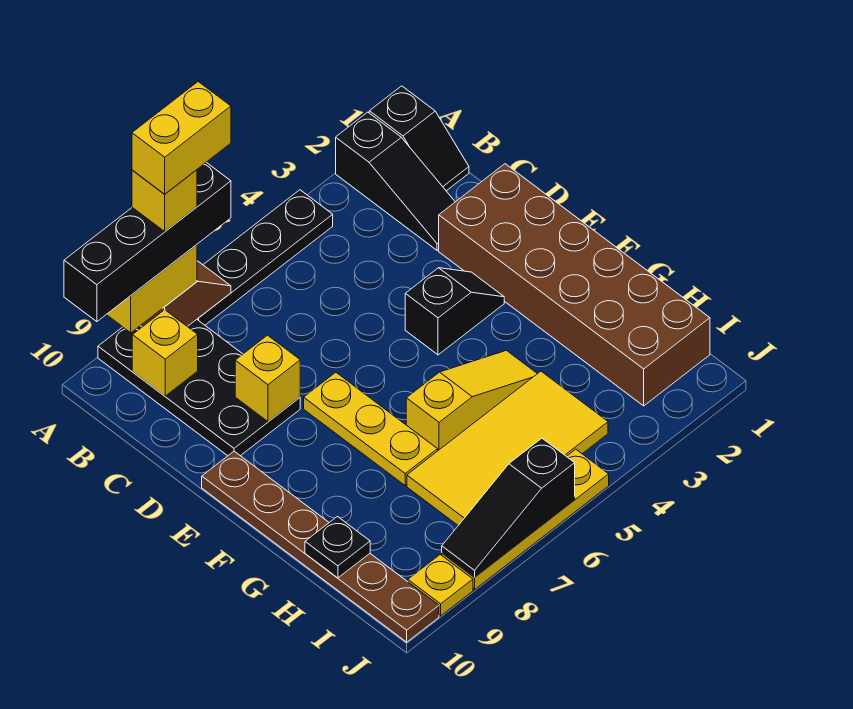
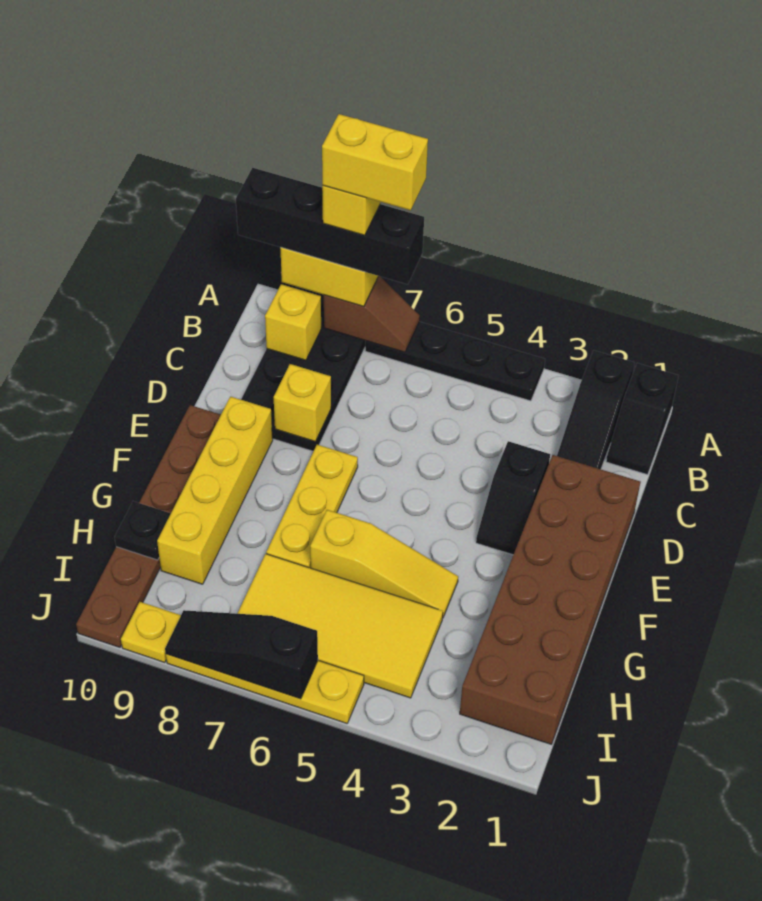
black slope E3:E4 level 1 top 4 -> black slope D3:E3 level 1 top D
none -> yellow brick E9:H9 level 1

